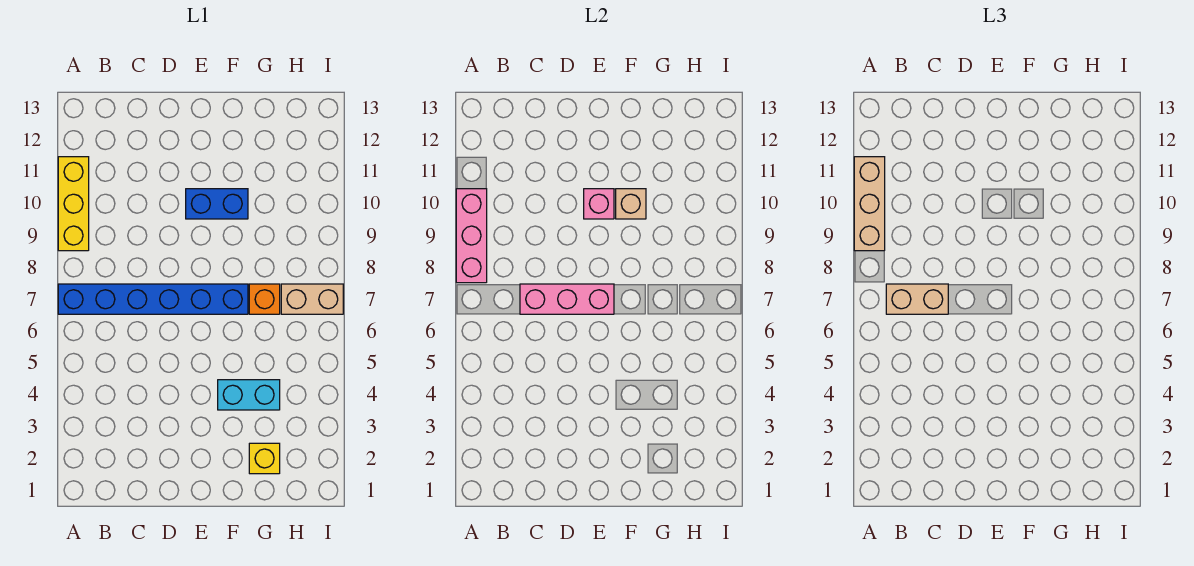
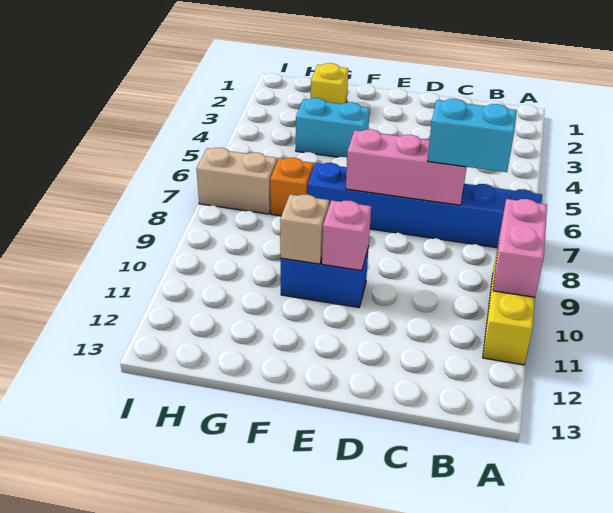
pink brick A8:A10 level 2 -> pink brick A9:A10 level 2
tan brick A9:A11 level 3 -> none
tan brick B7:C7 level 3 -> cyan brick B7:C7 level 3

